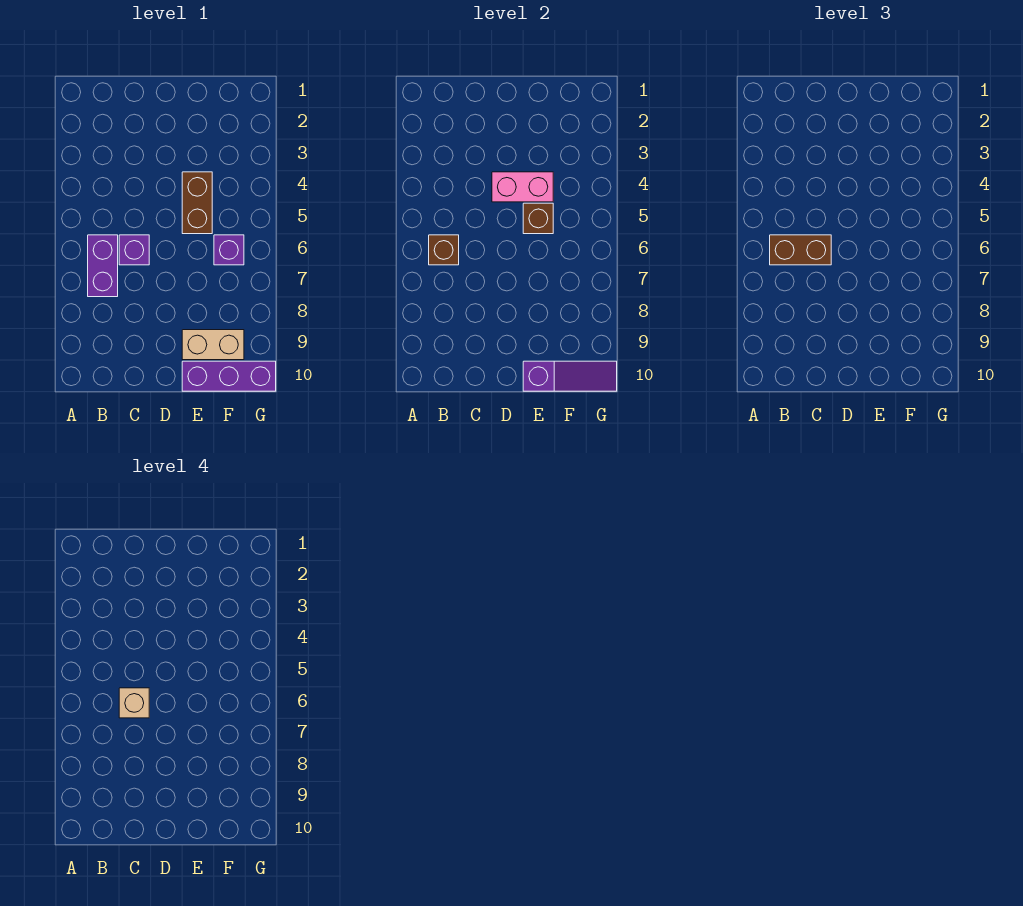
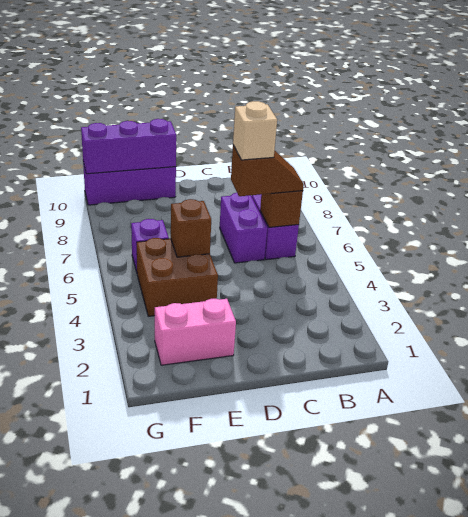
brown brick B6:C6 level 3 -> brown slope B6:C6 level 3 top C
purple brick C6 level 1 -> purple brick C6:C7 level 1
pink brick D4:E4 level 2 -> pink brick E2:F2 level 1
brown brick E4:E5 level 1 -> brown brick E4:F5 level 1
tan brick E9:F9 level 1 -> none
purple slope E10:G10 level 2 top E -> purple brick E10:G10 level 2

